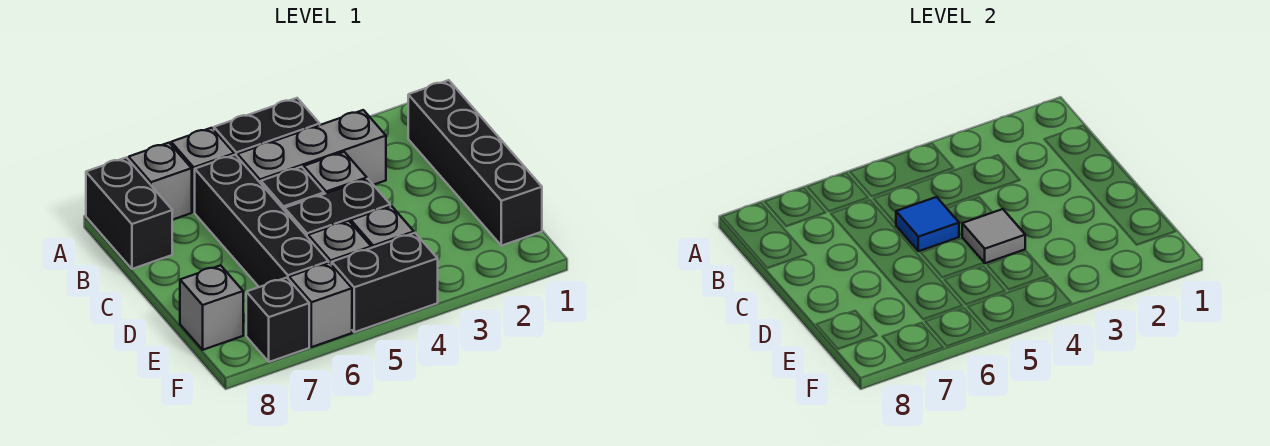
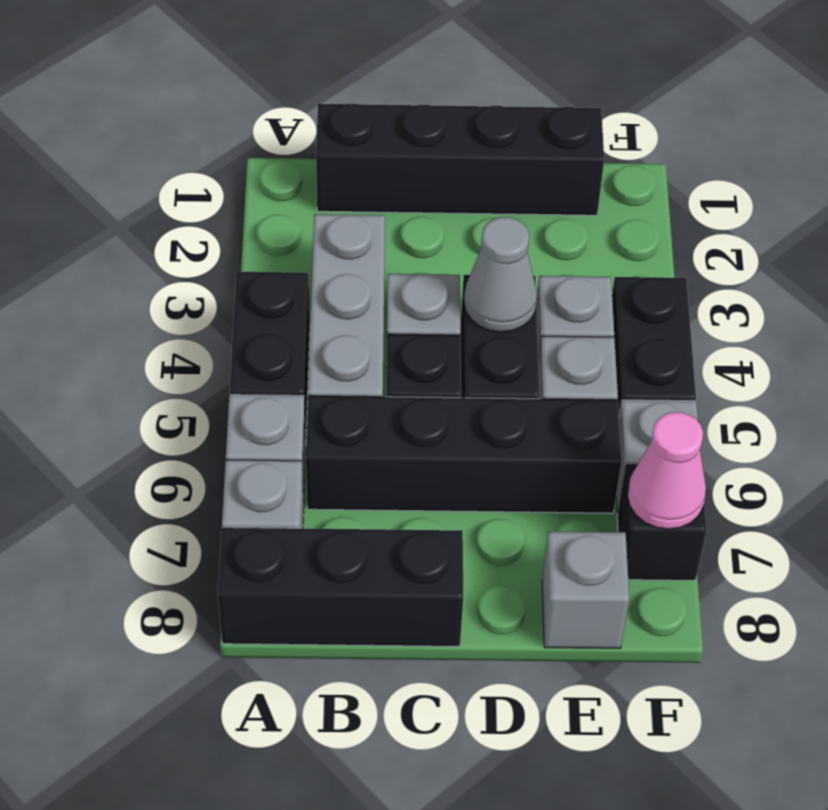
black brick A8:B8 level 1 -> black brick A8:C8 level 1
blue tile C5 level 2 -> none
grey tile D4 level 2 -> grey cone D4 level 2
none -> pink cone F7 level 2

